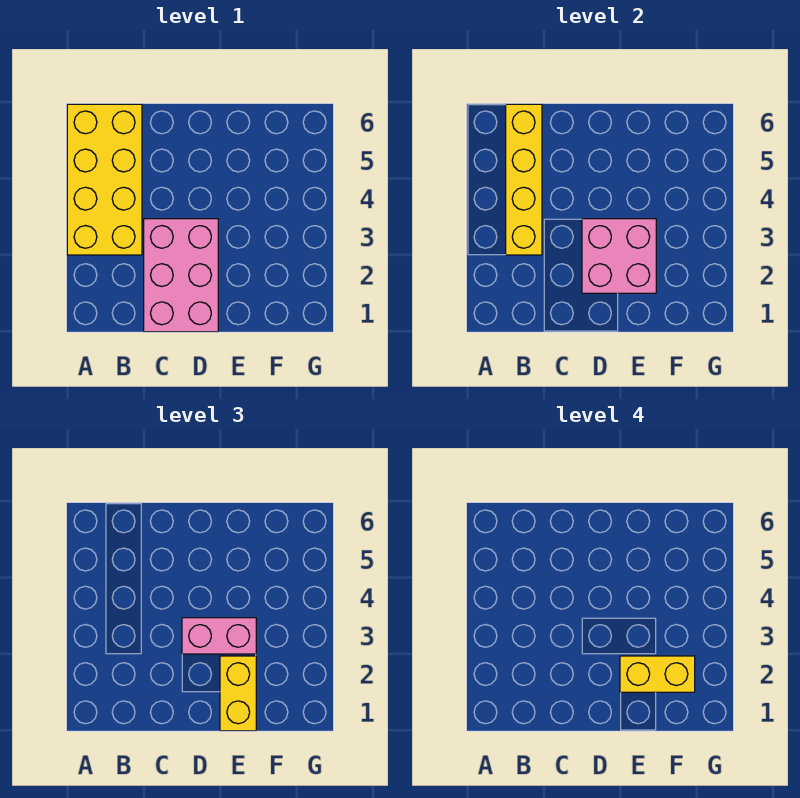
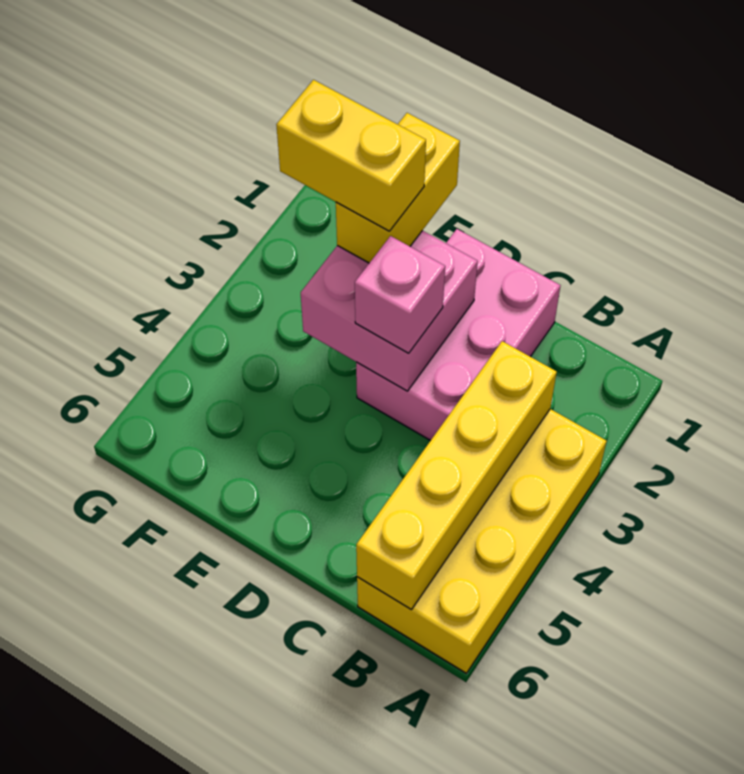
pink brick D3:E3 level 3 -> pink brick D3 level 3

